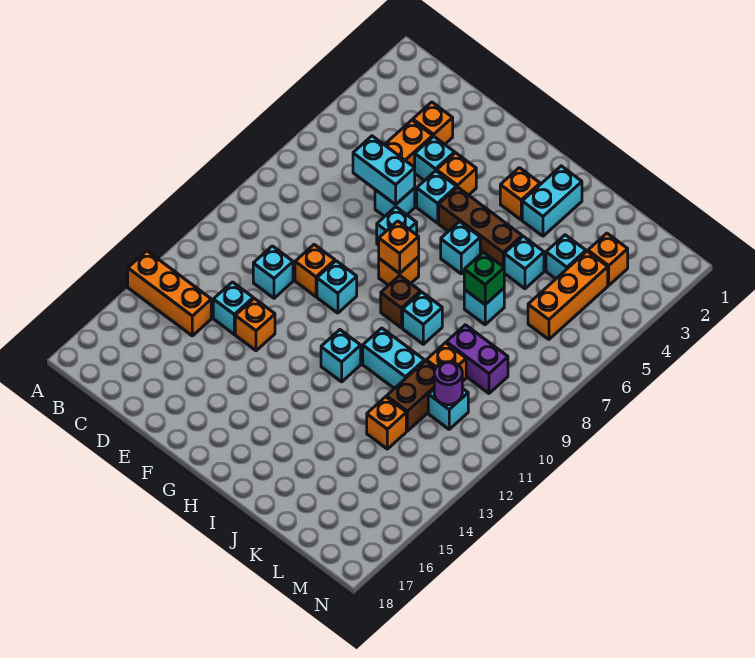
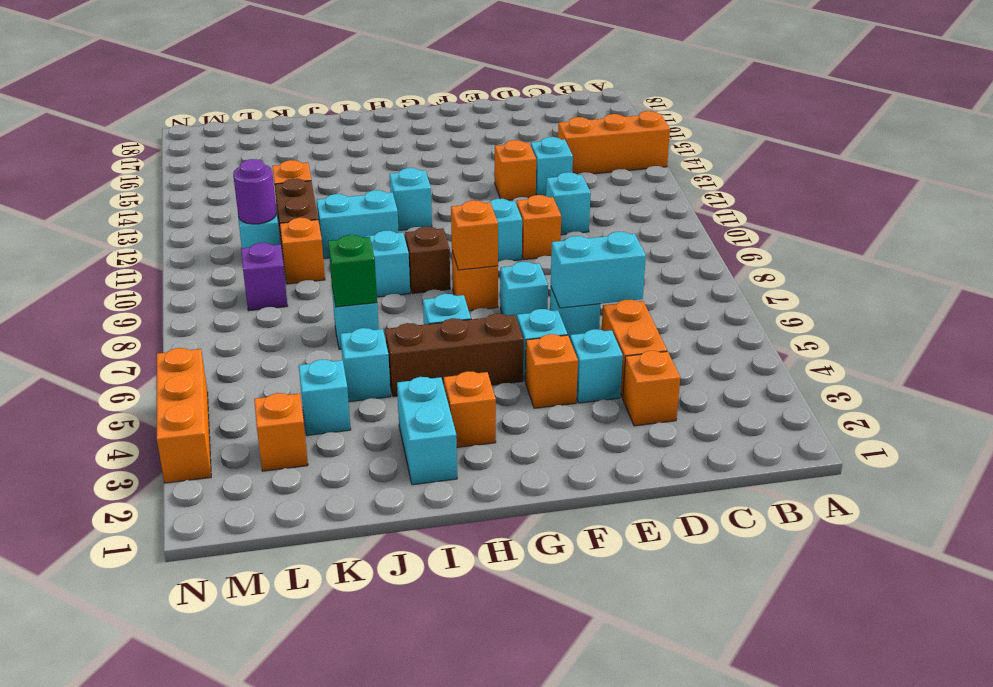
purple brick K9:L9 level 1 -> purple brick L9 level 1
orange brick L4:L6 level 1 -> orange brick N3:N5 level 1

